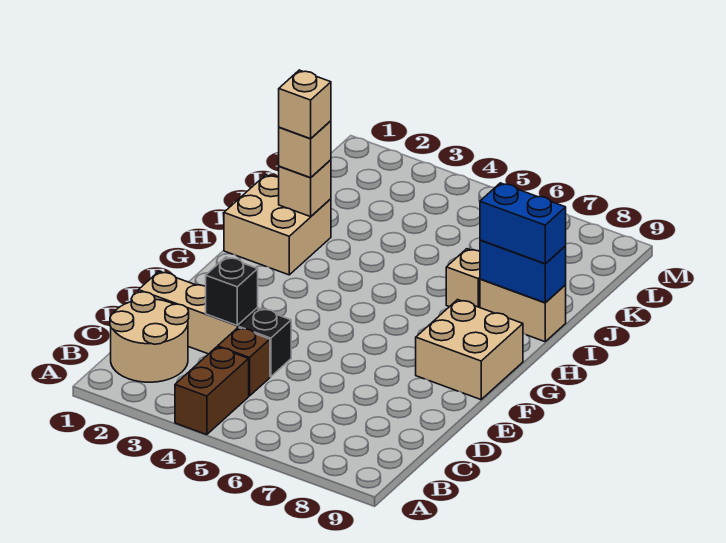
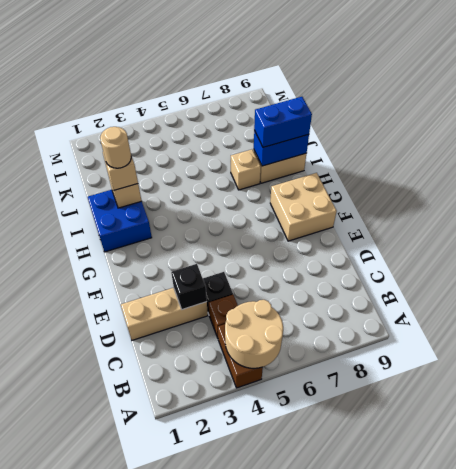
tan round brick B1:C2 level 1 -> tan round brick A4:B5 level 2
tan brick H1:I2 level 1 -> blue brick H1:I2 level 1
tan brick I2 level 4 -> tan round brick I2 level 4

